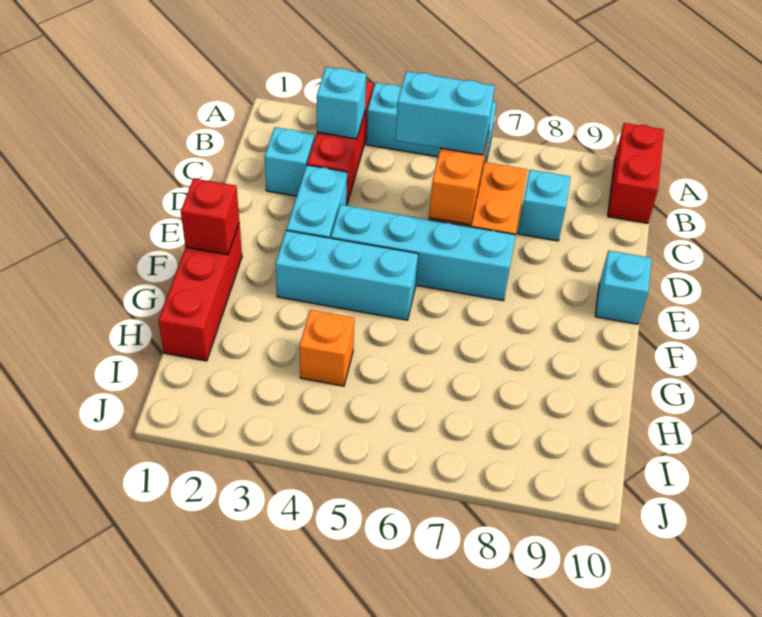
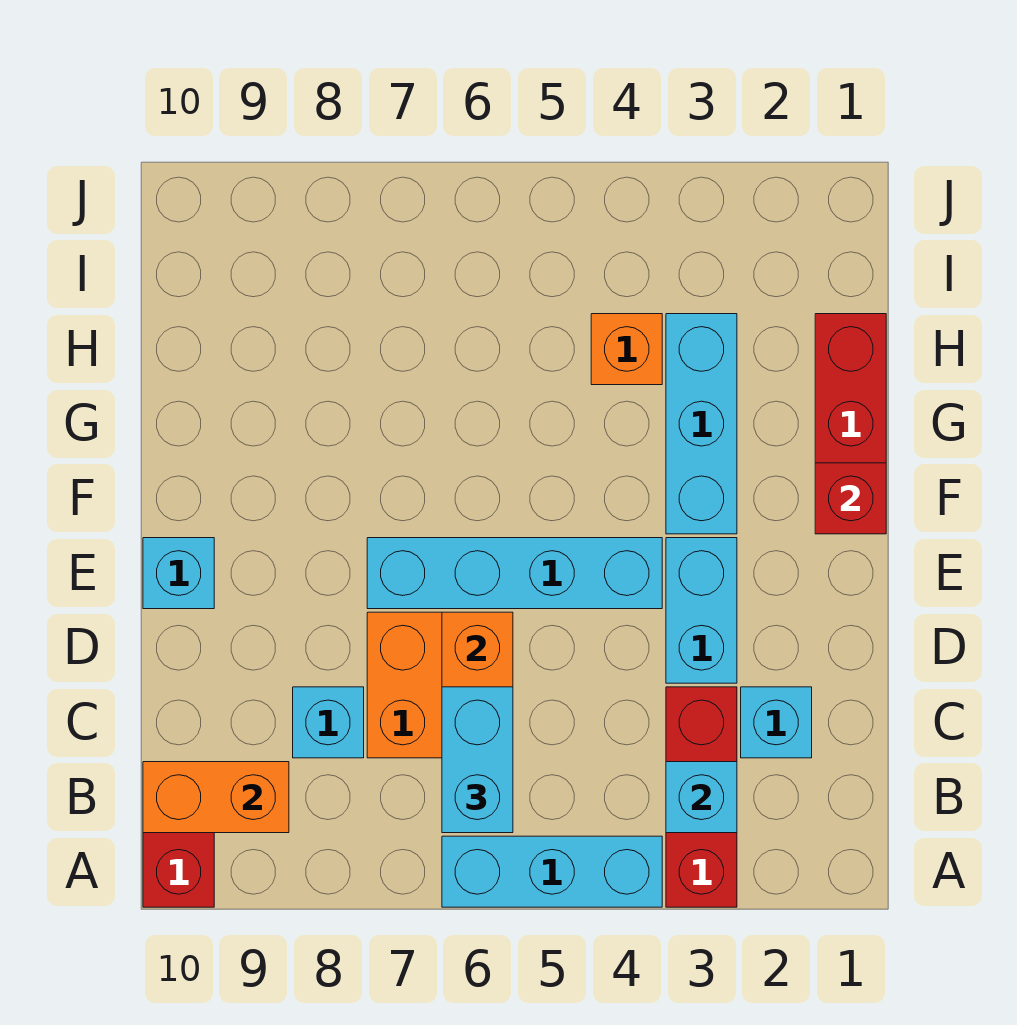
none -> orange brick B9:B10 level 2
cyan brick C5:C6 level 3 -> cyan brick B6:C6 level 3
cyan brick F3:F5 level 1 -> cyan brick F3:H3 level 1

